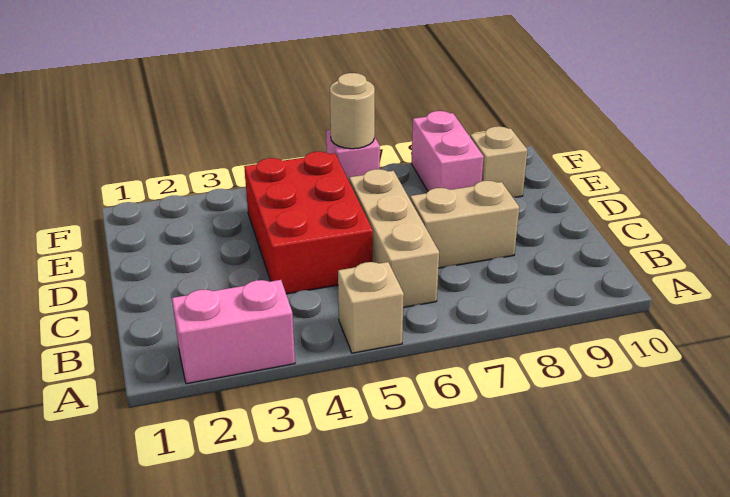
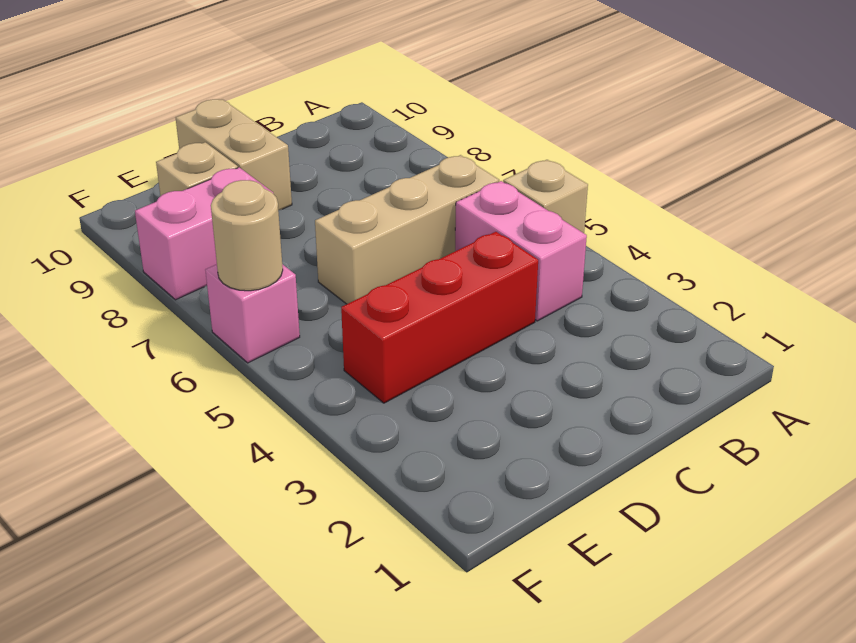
pink brick A2:A3 level 1 -> pink brick B4:B5 level 1
red brick C4:E5 level 1 -> red brick C4:E4 level 1
tan brick C7:C8 level 1 -> tan brick D9:D10 level 1

